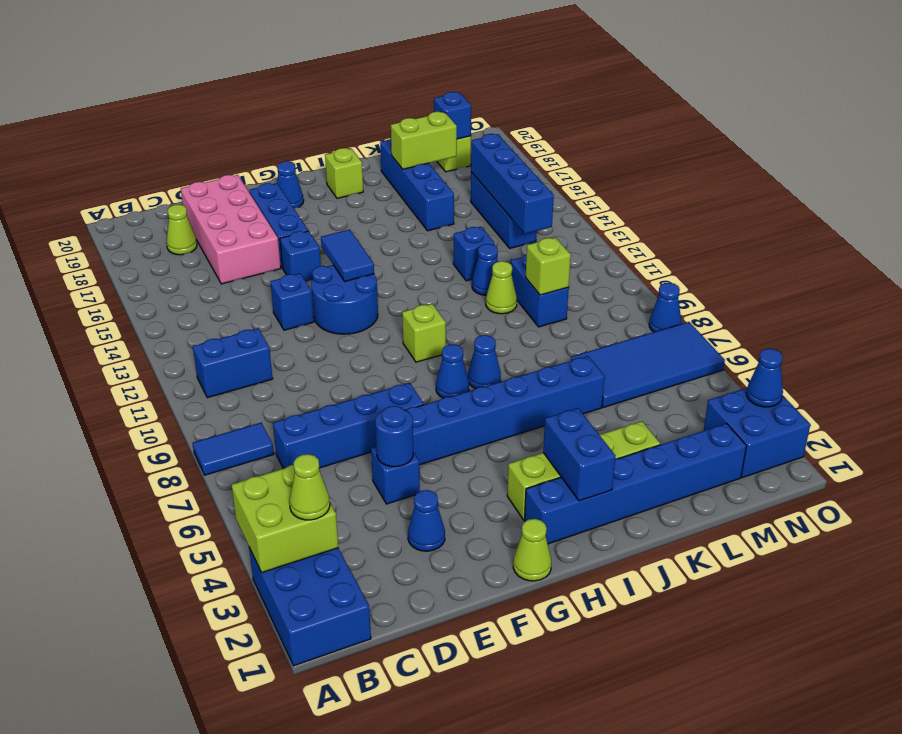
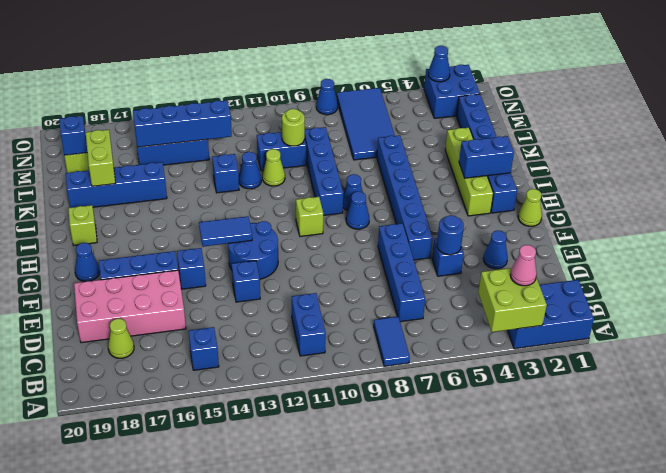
lime cone B3 level 3 -> pink cone B3 level 3
none -> blue brick B15 level 1
none -> blue brick I9:L9 level 1
lime brick L10 level 2 -> lime round brick L10 level 2

